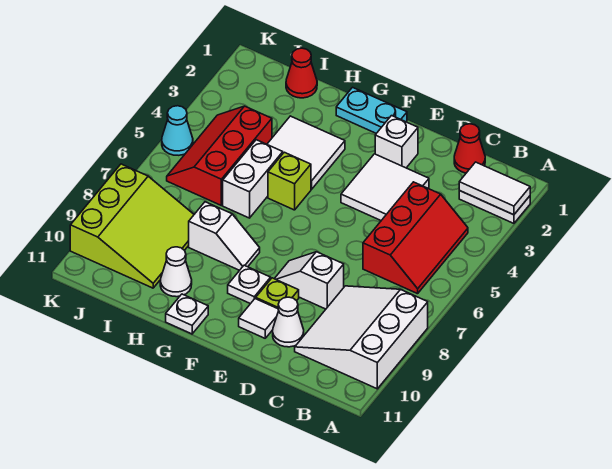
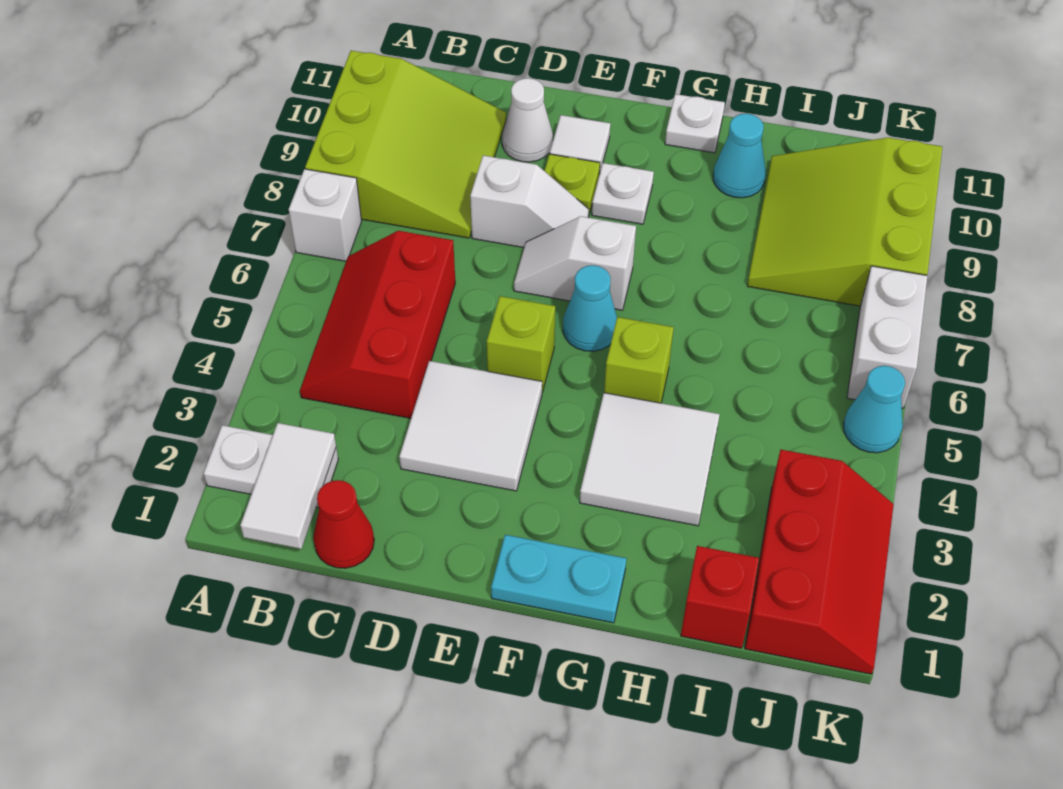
white tile A2:B2 level 2 -> white tile B1:B2 level 2
white slope A8:C10 level 1 top A -> lime slope A8:C10 level 1 top A
white brick E2 level 1 -> white brick A7 level 1
none -> lime brick E5 level 1
none -> cyan cone F6 level 1
white slope G8:H8 level 1 top H -> white slope E7:F7 level 1 top F
white brick H5:H6 level 1 -> white brick K6:K7 level 1
white cone H10 level 1 -> cyan cone H10 level 1
red cone I1 level 1 -> red brick I1 level 1
red slope I4:J6 level 1 top I -> red slope J1:K3 level 1 top J

